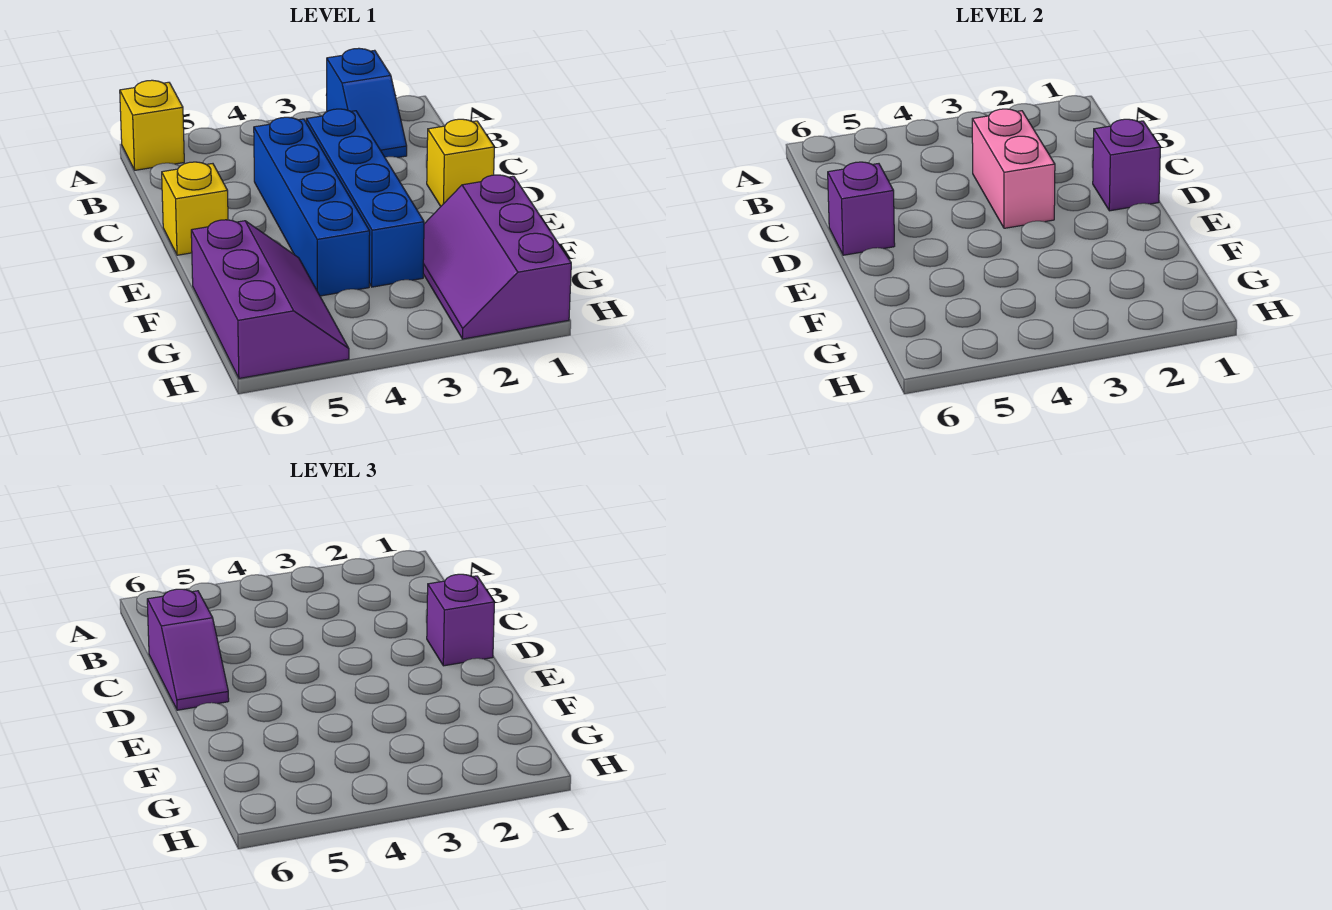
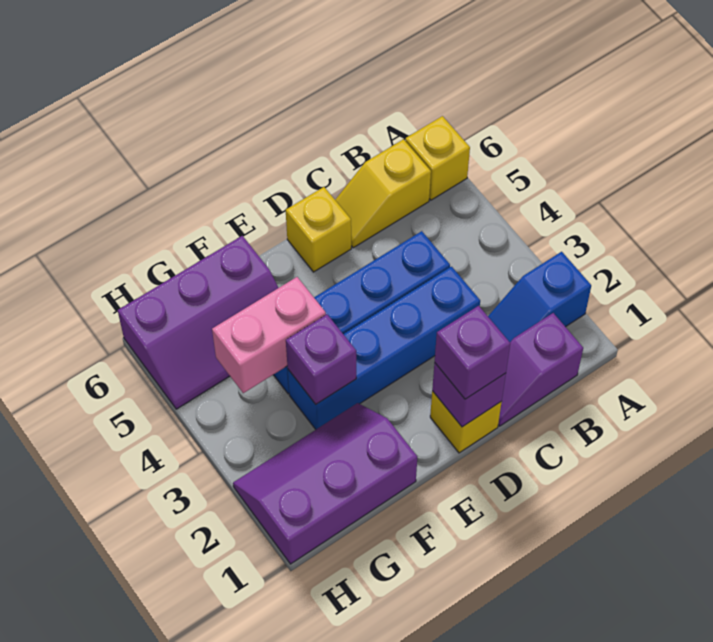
none -> yellow slope B6:C6 level 1 top B
pink brick C3:D3 level 2 -> pink brick F4:G4 level 2
purple slope C6:D6 level 3 top C -> purple slope B1:C1 level 1 top B
purple brick D6 level 2 -> purple brick F3 level 2

